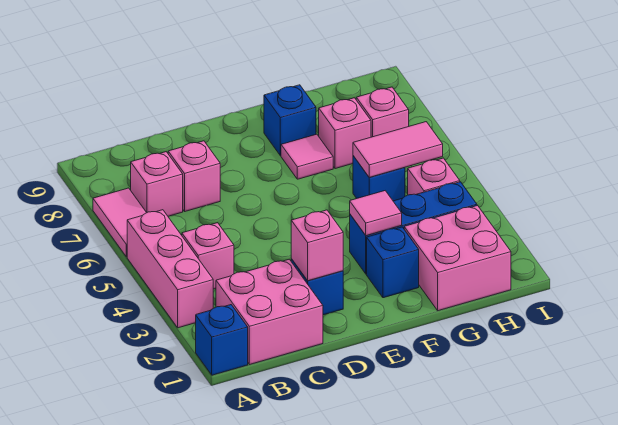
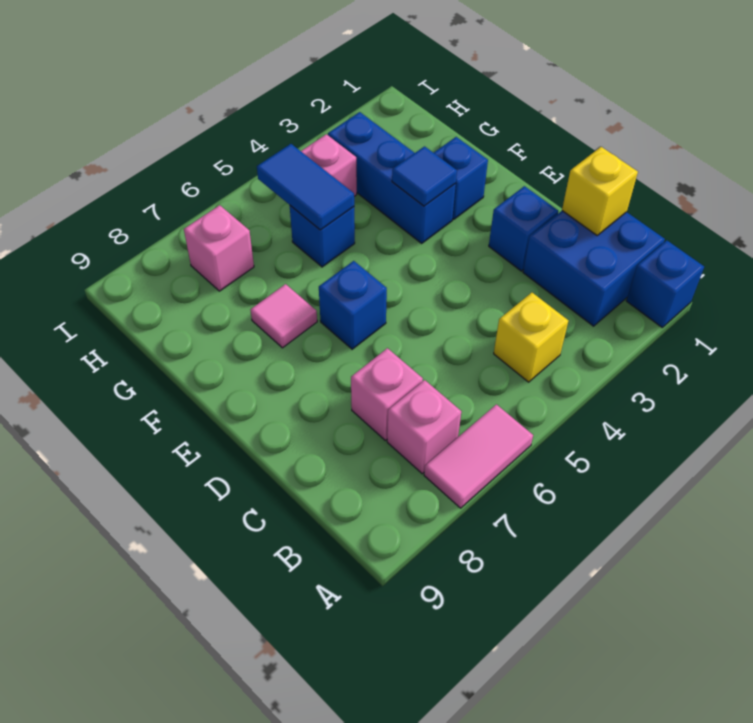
pink brick A3:A5 level 1 -> none
pink brick B1:C2 level 1 -> blue brick B1:C2 level 1
pink brick B4 level 1 -> yellow brick B4 level 1
none -> yellow brick C1 level 2
pink brick D2 level 2 -> none
pink tile F3 level 2 -> blue tile F3 level 2
blue brick F8 level 1 -> blue brick E6 level 1
pink brick G1:H2 level 1 -> none
pink tile G5:H5 level 2 -> blue tile G5:H5 level 2
pink brick G7 level 1 -> none

